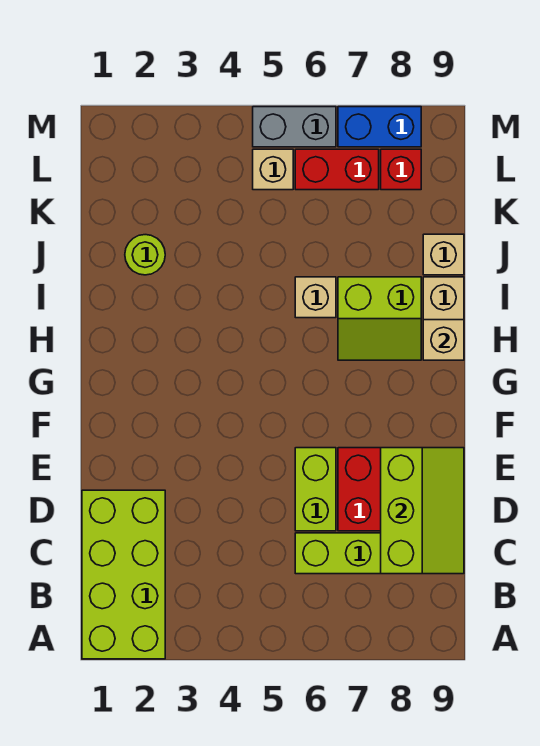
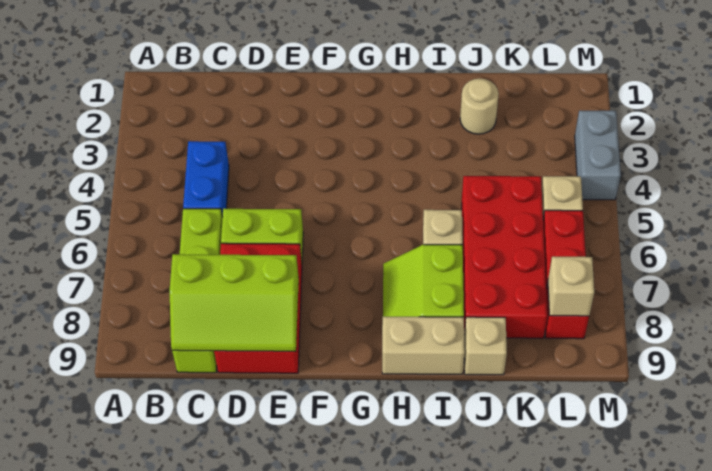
lime brick A1:D2 level 1 -> none
tan brick H9 level 2 -> tan brick L8 level 2
lime round brick J2 level 1 -> tan round brick J2 level 1
none -> red brick J5:K8 level 1
grey brick M5:M6 level 1 -> grey brick M3:M4 level 1
blue brick M7:M8 level 1 -> blue brick C4:C5 level 1

